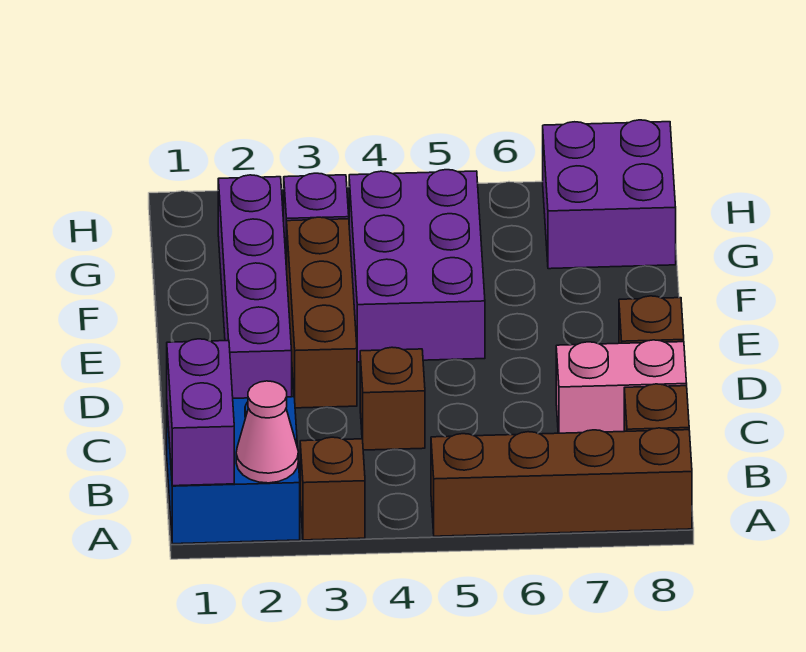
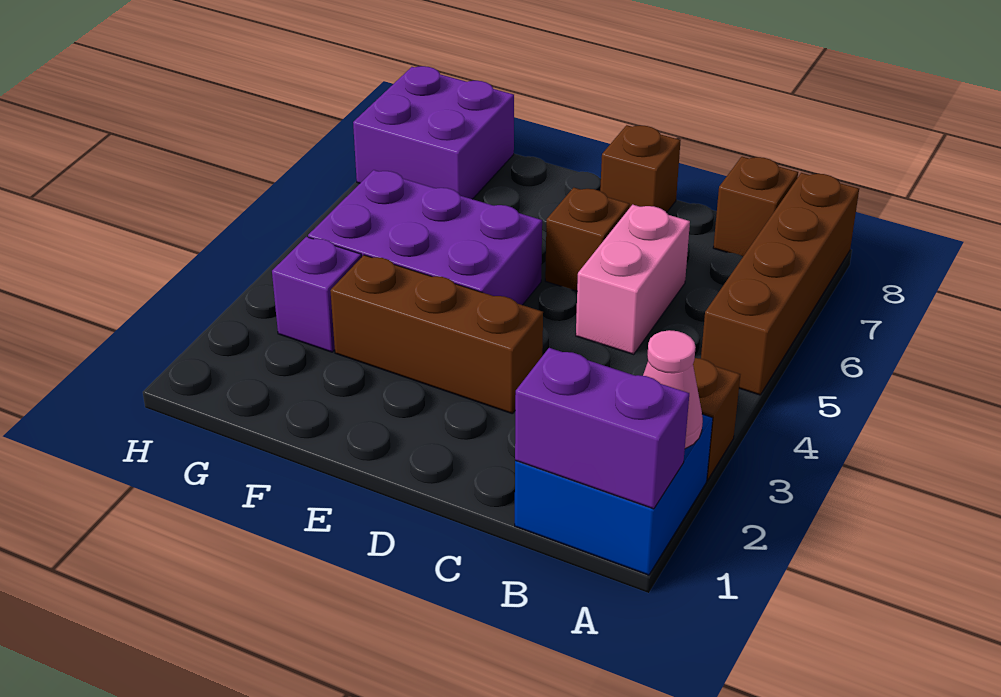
brown brick C4 level 1 -> brown brick D6 level 1
pink brick C7:C8 level 1 -> pink brick C5:C6 level 1
purple brick D2:G2 level 1 -> none

